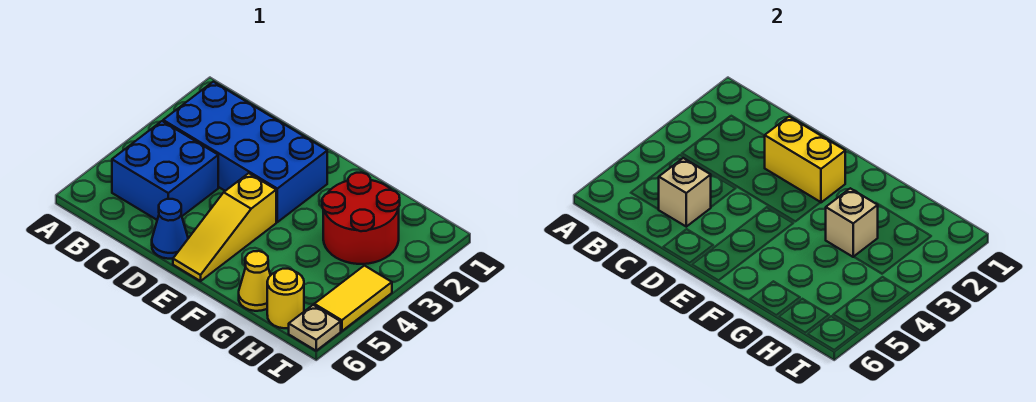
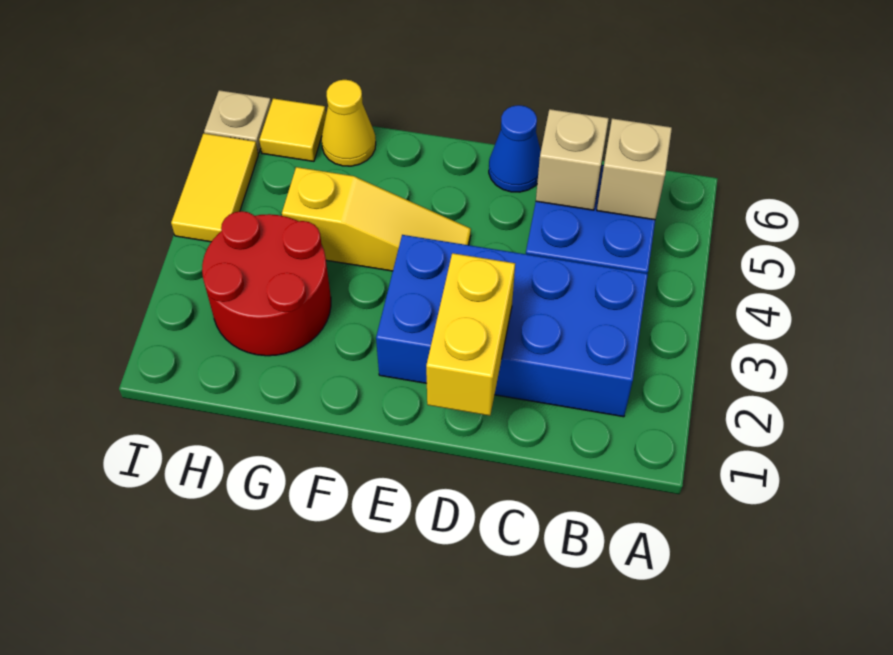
yellow brick D2:E2 level 2 -> yellow brick D1:D2 level 2
yellow slope E4:E6 level 1 top 4 -> yellow slope E4:G4 level 1 top G
tan brick G3 level 2 -> tan brick B5 level 2
yellow round brick H6 level 1 -> yellow tile H6 level 1

